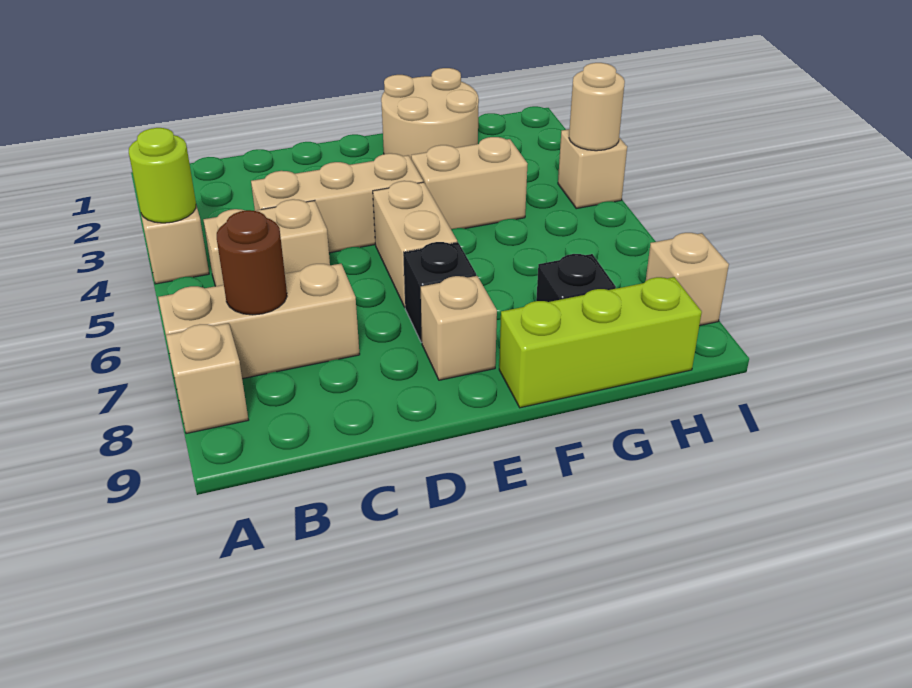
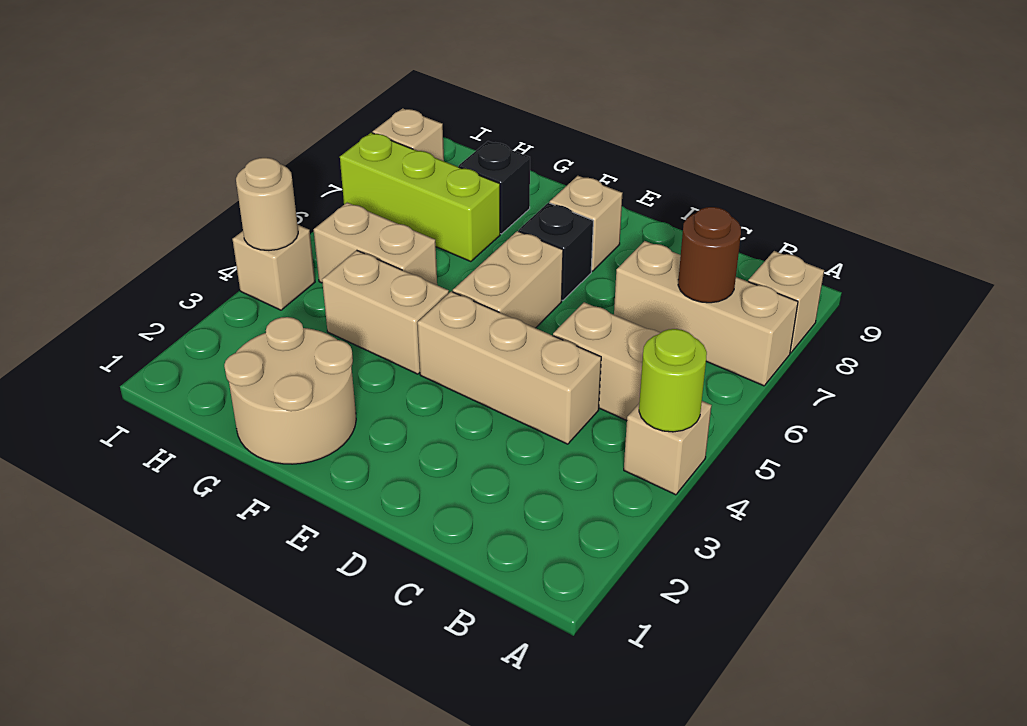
lime brick F9:H9 level 1 -> lime brick G7:I7 level 1
none -> tan brick G5:H5 level 1

